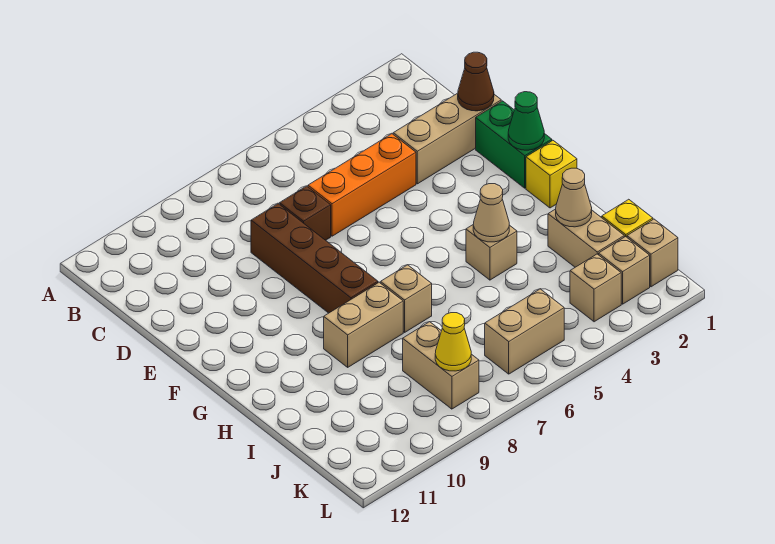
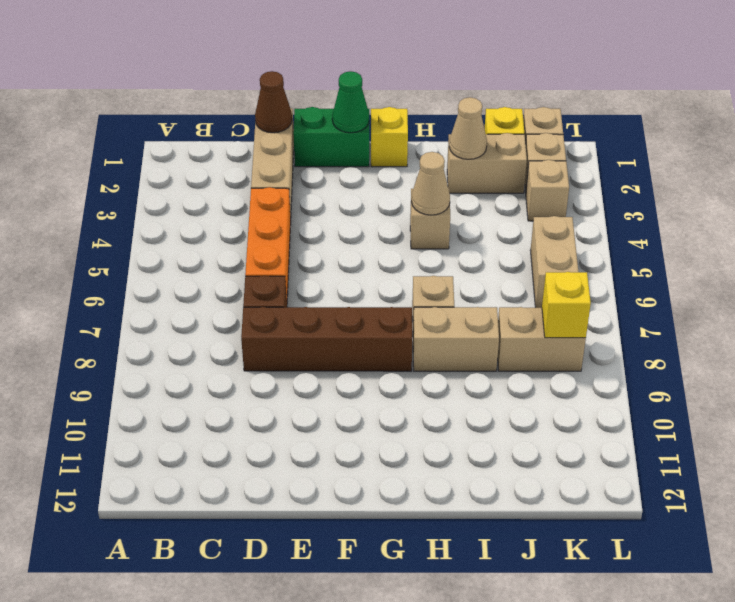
tan brick H8:H9 level 1 -> tan brick H8:I8 level 1
yellow cone K8 level 2 -> yellow brick K8 level 2

